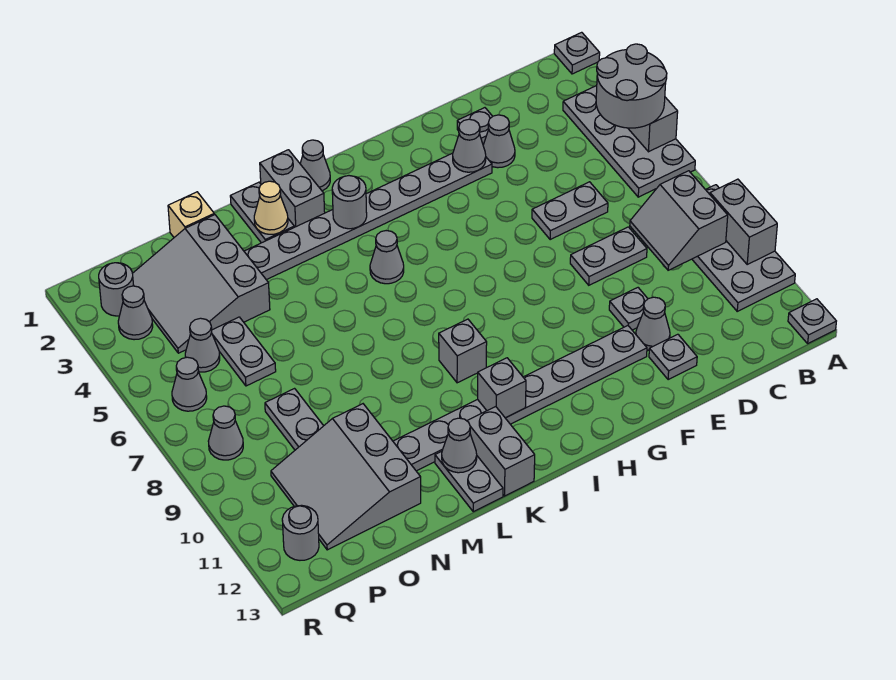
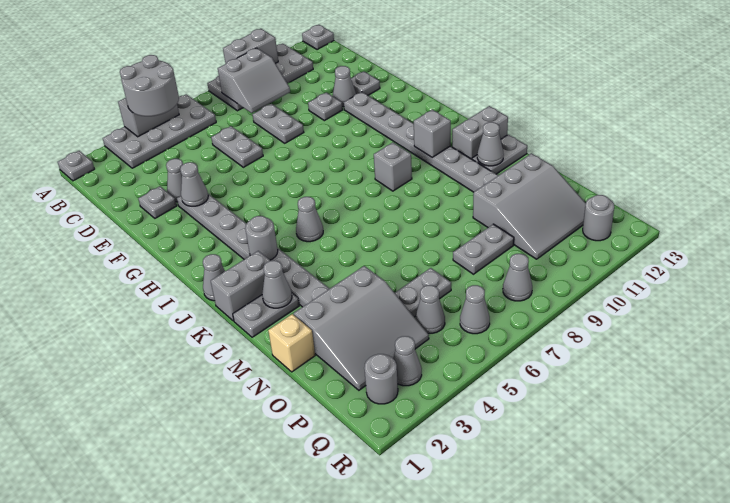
tan cone L2 level 2 -> grey cone L2 level 2

